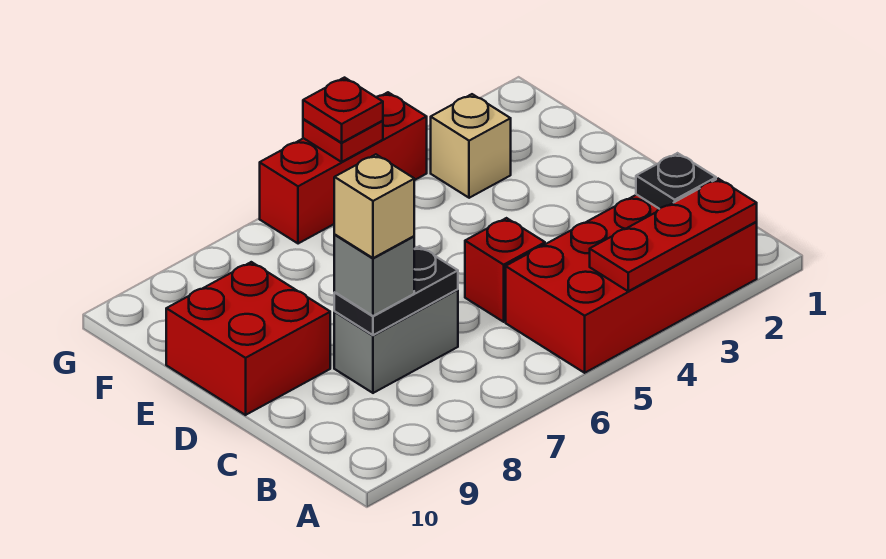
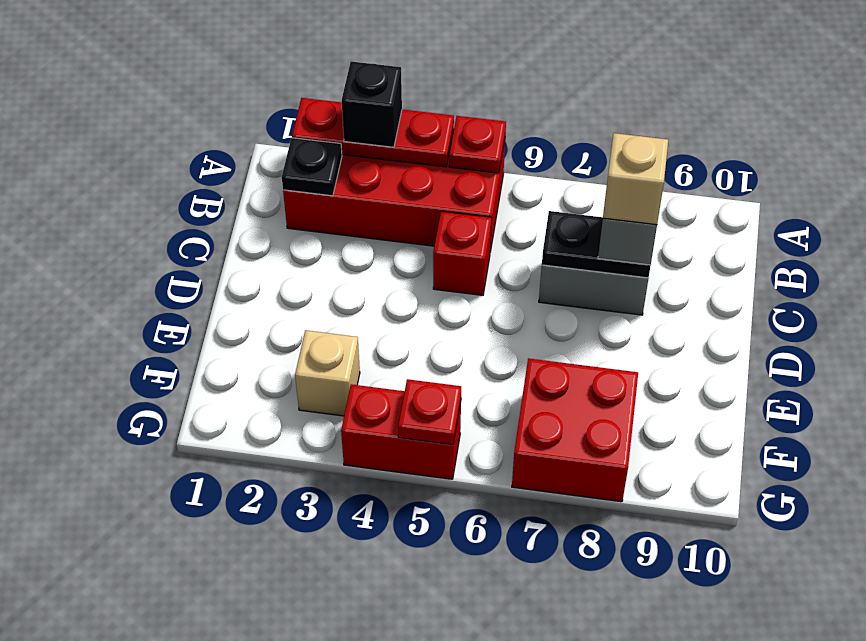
none -> black brick A3 level 3
red brick D9:E10 level 1 -> red brick F7:G8 level 1
red brick G4:G6 level 1 -> red brick G4:G5 level 1
red plate G5 level 3 -> red plate A5 level 2

